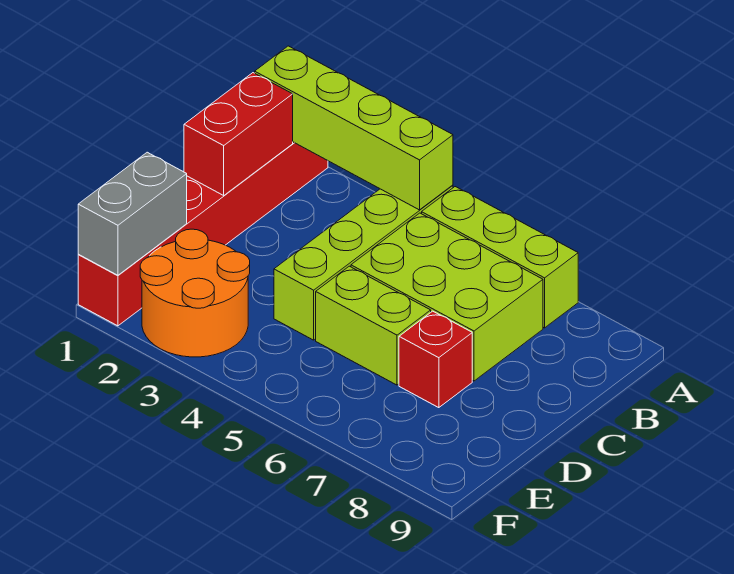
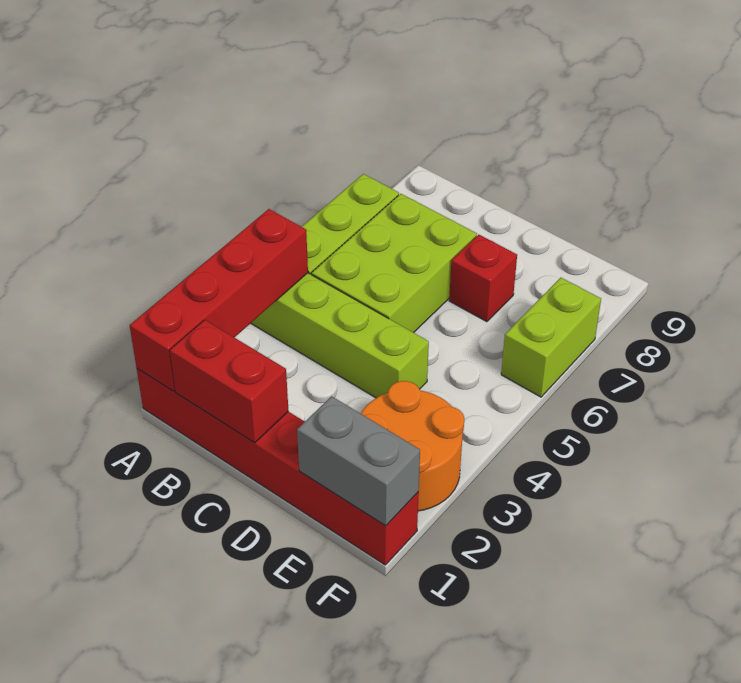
lime brick A1:A4 level 2 -> red brick A1:A4 level 2
lime brick D5:D6 level 1 -> lime brick F6:F7 level 1

